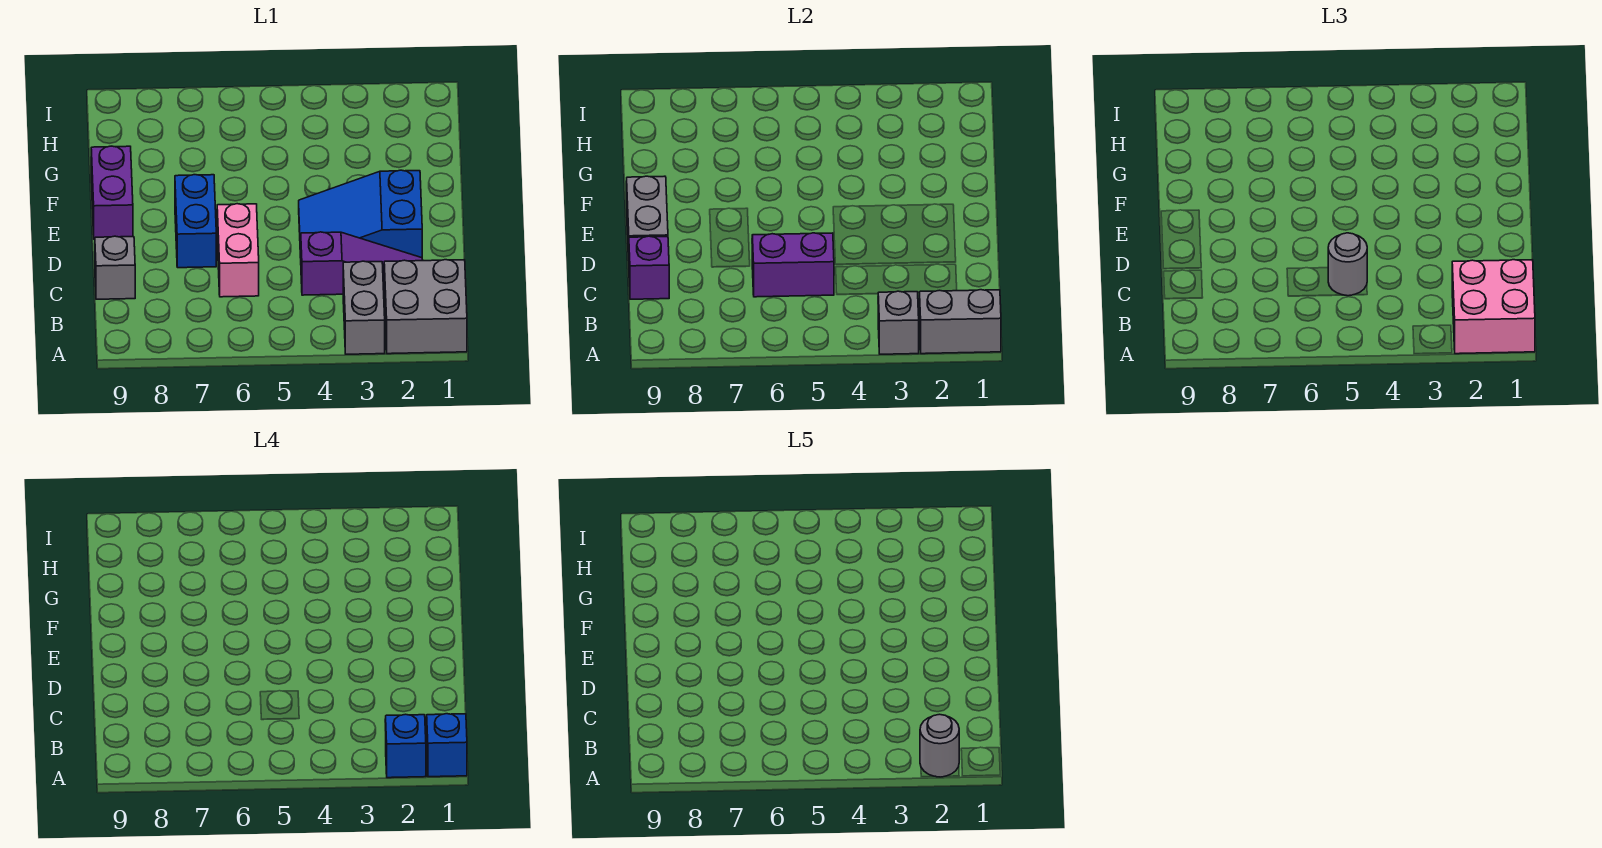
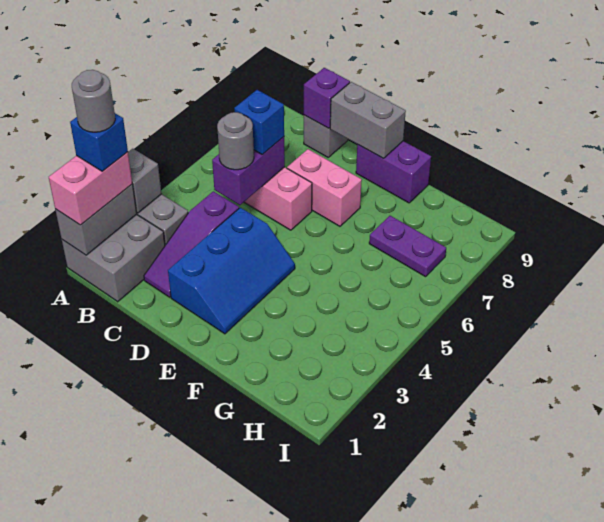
pink brick A1:B2 level 3 -> pink brick A1:A2 level 3
blue brick A1 level 4 -> blue brick C6 level 3
blue slope D2:E4 level 1 top 2 -> blue slope D2:E4 level 1 top D
blue brick D7:E7 level 1 -> pink brick D7:E7 level 1
none -> purple plate G7:H7 level 1

